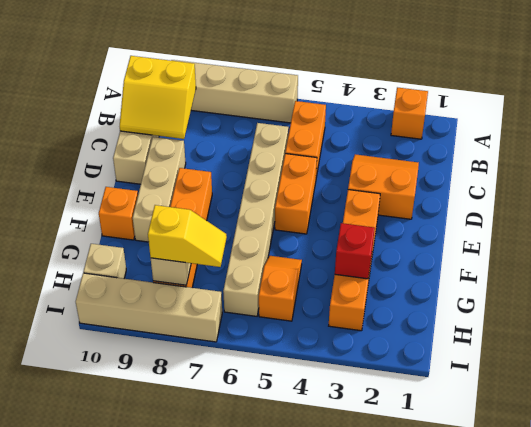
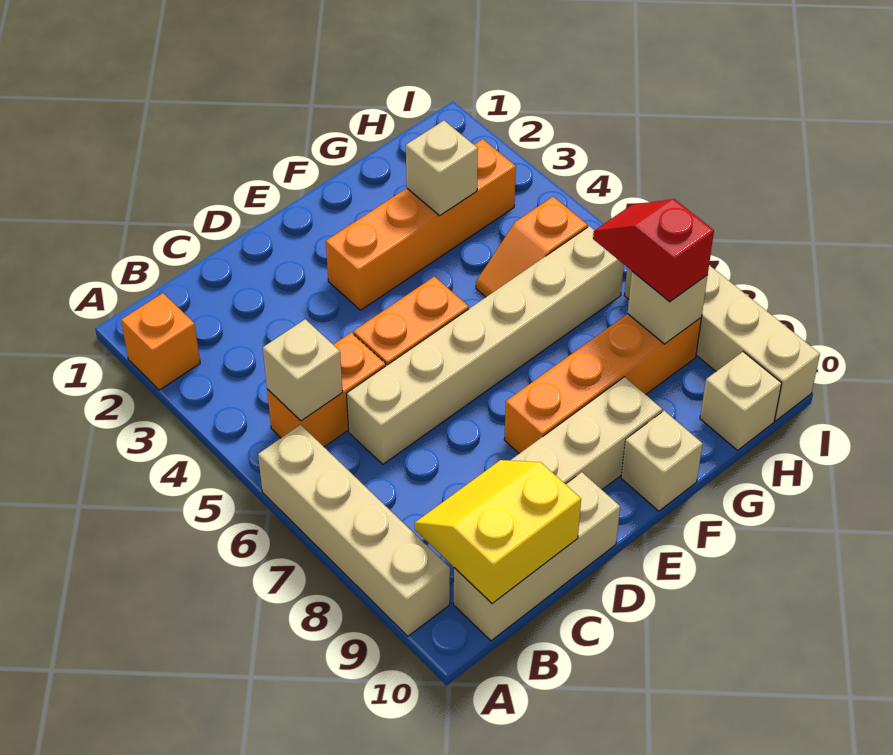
none -> tan brick B5 level 2
yellow slope B9:C10 level 2 top B -> yellow slope B9:C10 level 2 top 10
orange slope C2:D3 level 1 top D -> none
orange brick F10 level 1 -> tan brick F10 level 1
red brick G3 level 2 -> tan brick G3 level 2
yellow slope H7:H8 level 3 top 8 -> red slope H7:H8 level 3 top 8

